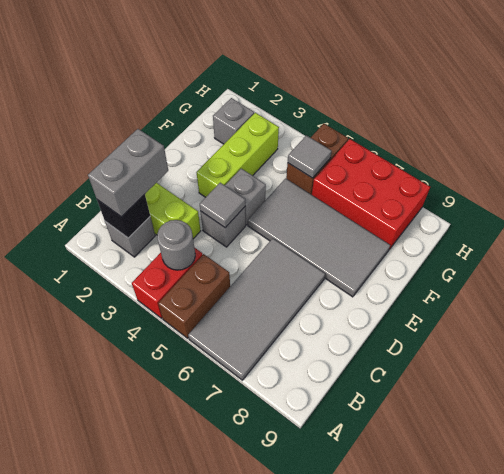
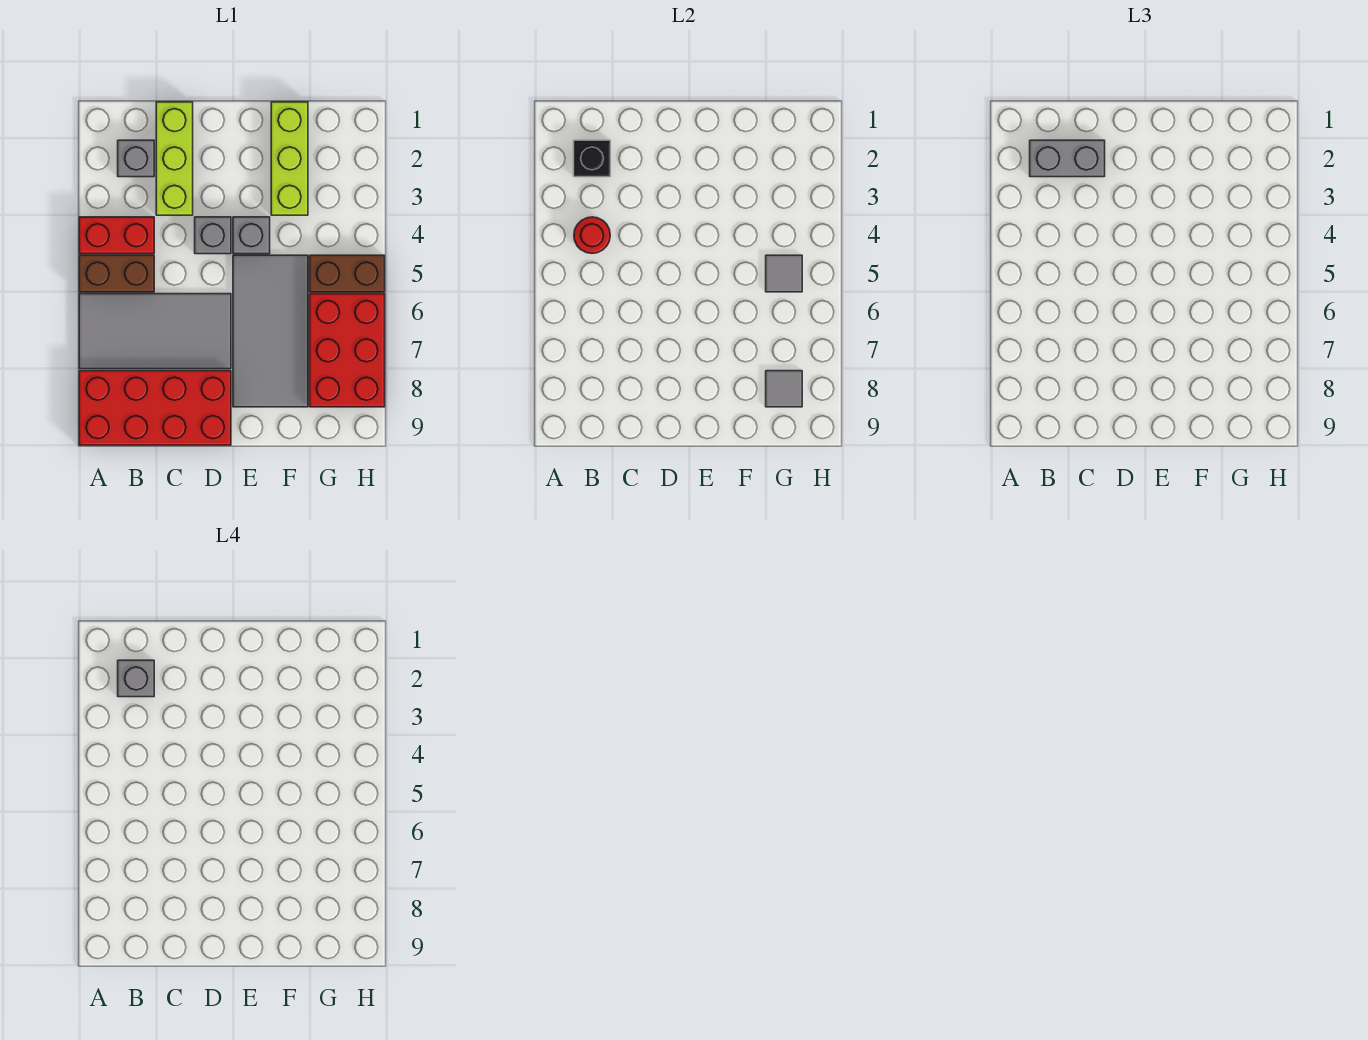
none -> red brick A8:D9 level 1
grey round brick B4 level 2 -> red round brick B4 level 2
grey tile D4 level 2 -> grey tile G8 level 2
lime brick E3:G3 level 1 -> lime brick F1:F3 level 1
grey brick G2 level 1 -> grey brick B2 level 4

